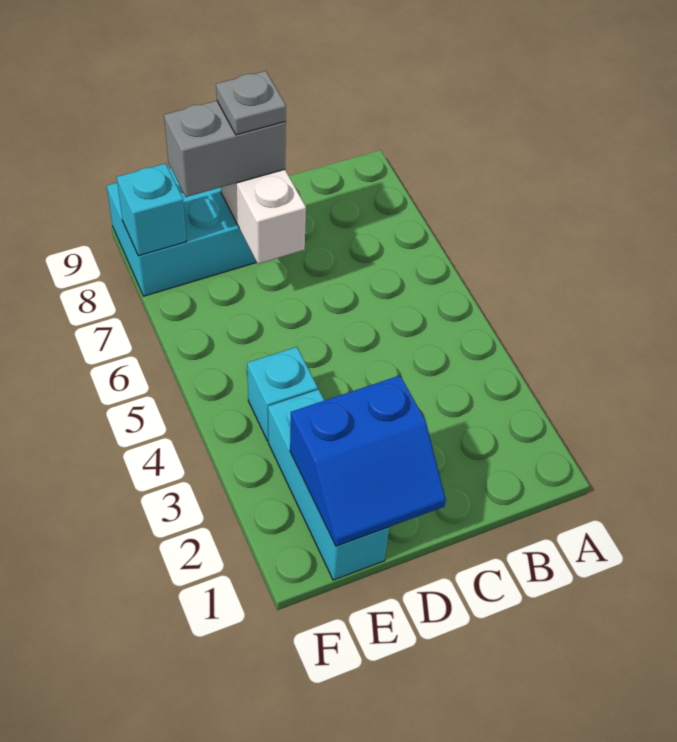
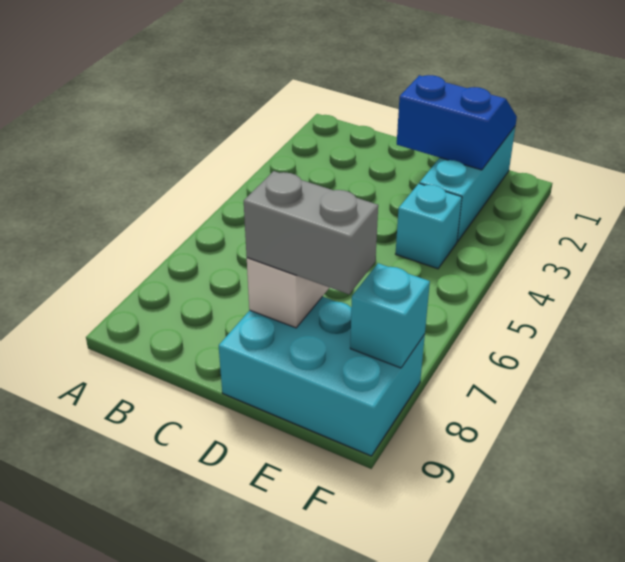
grey plate D8 level 4 -> none

